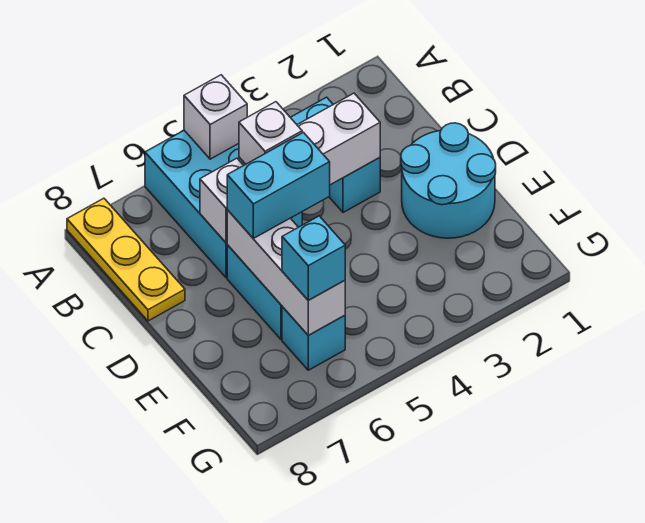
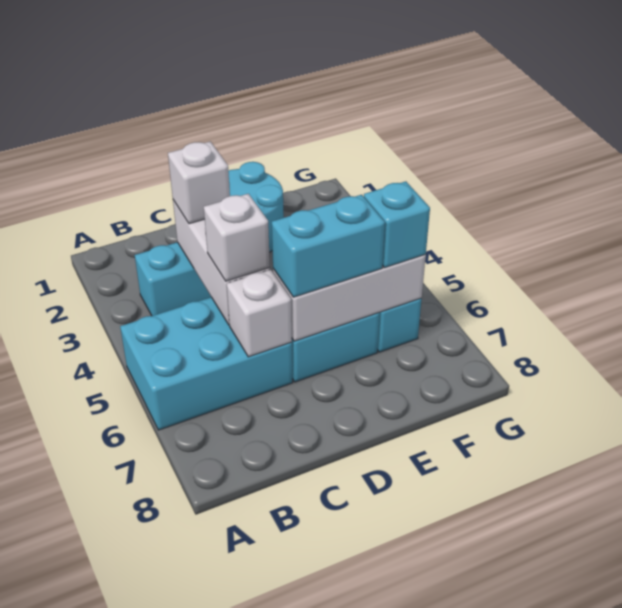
white brick A5 level 2 -> white brick C3 level 3
yellow plate A8:C8 level 1 -> none
cyan brick D5:D6 level 3 -> cyan brick D6:E6 level 3

